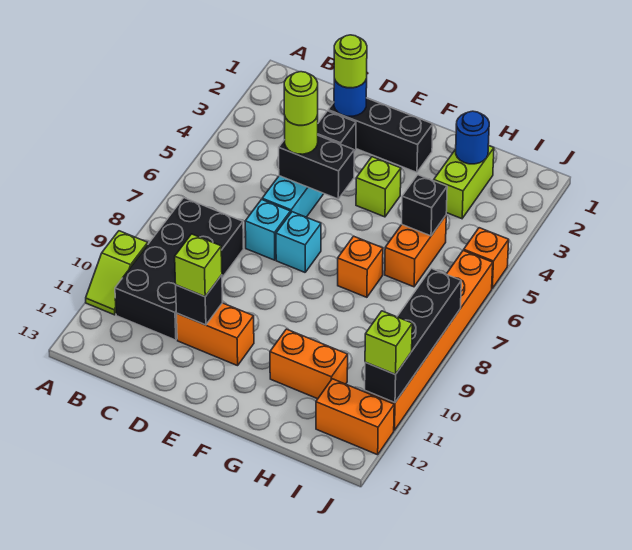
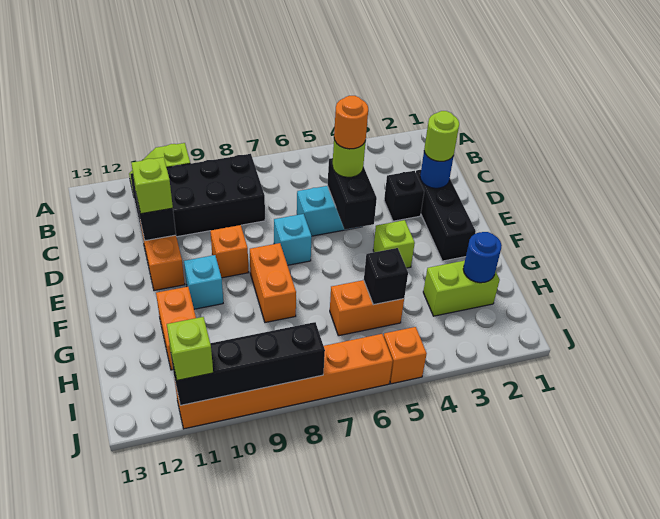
lime round brick D5 level 4 -> orange round brick D5 level 4
cyan brick D7 level 1 -> cyan brick F10 level 1
orange brick G7 level 1 -> orange brick E9 level 1
orange brick I12:J12 level 1 -> orange brick F8:G8 level 1

